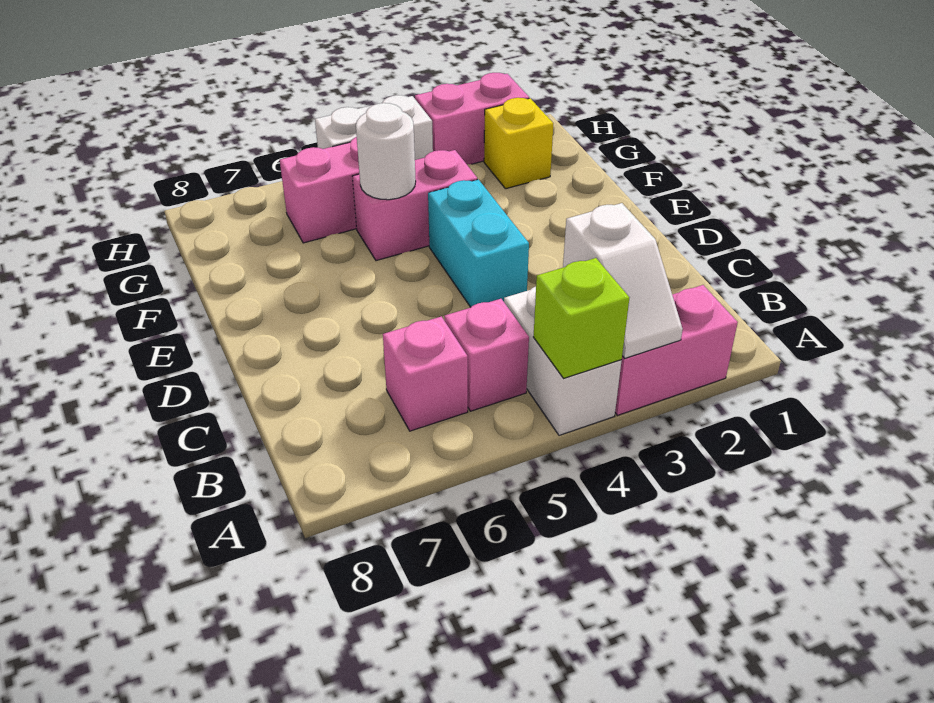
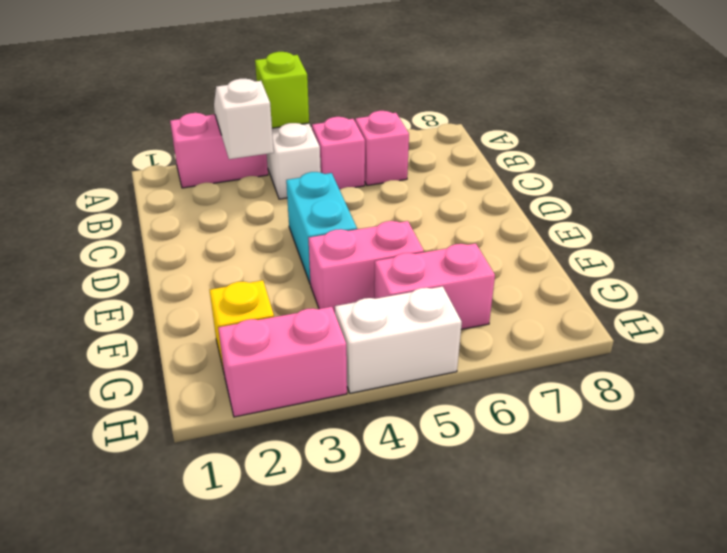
white round brick F5 level 2 -> none

